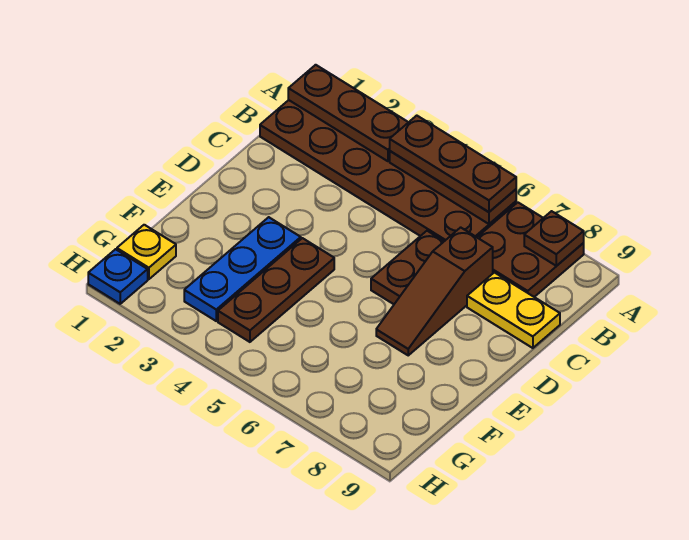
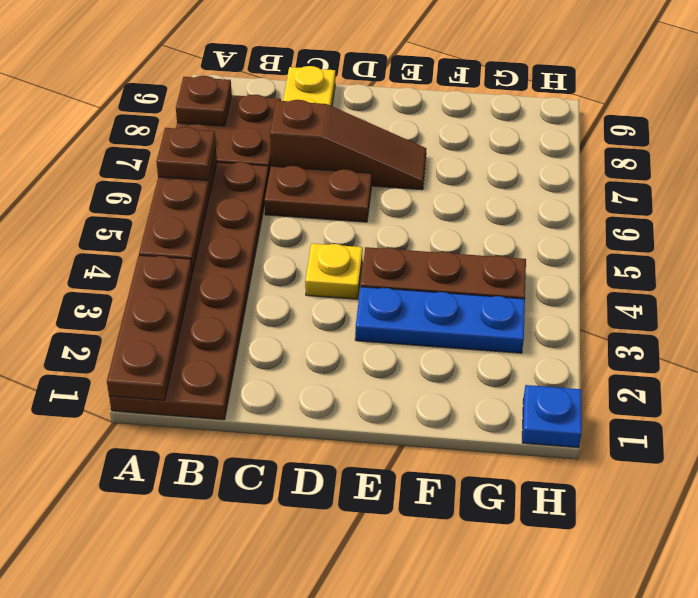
brown plate A4:A6 level 3 -> brown plate A6 level 3
yellow plate G1 level 1 -> yellow plate D4 level 1

